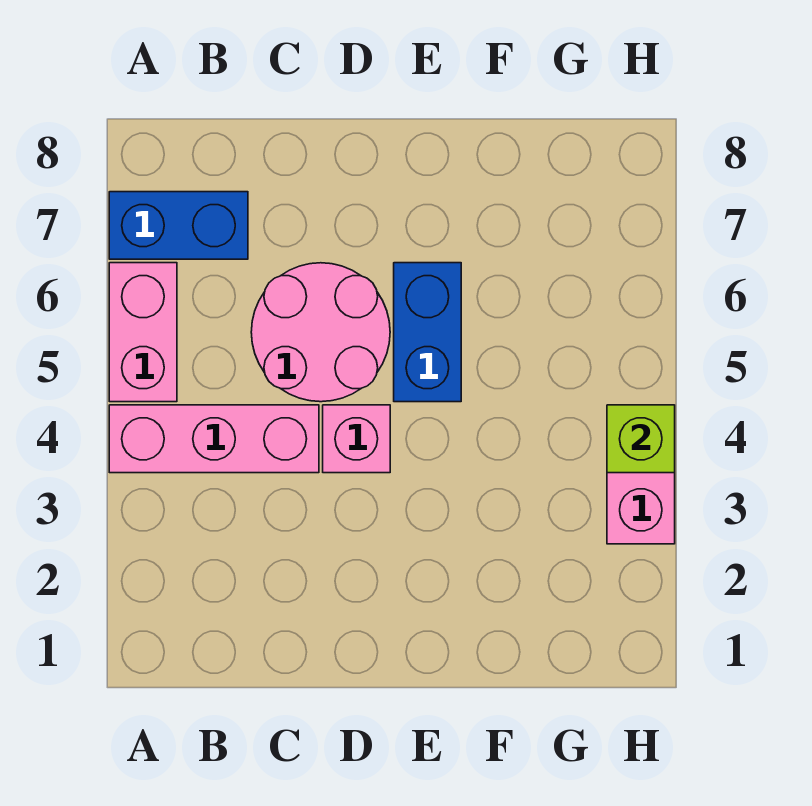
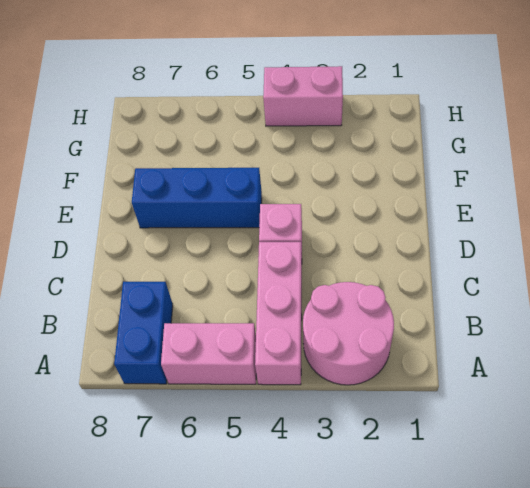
pink round brick C5:D6 level 1 -> pink round brick A2:B3 level 1
blue brick E5:E6 level 1 -> blue brick E5:E7 level 1
lime brick H4 level 2 -> none

